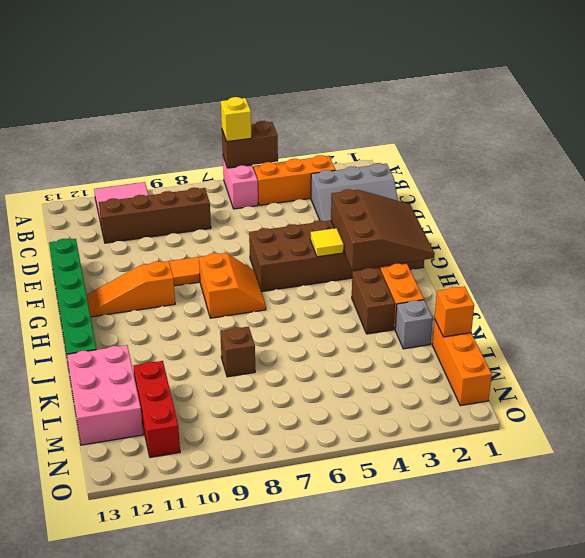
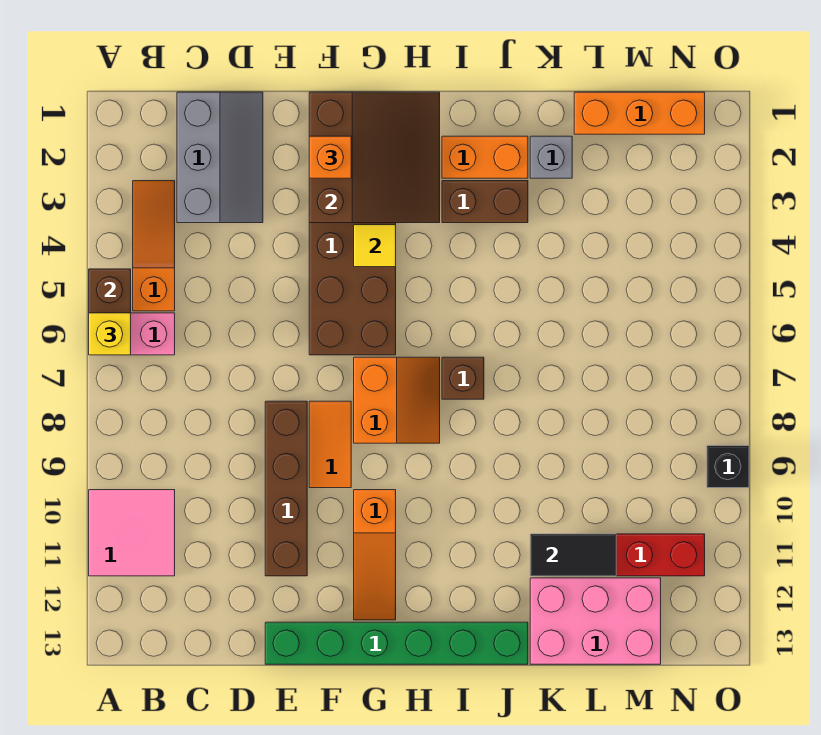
orange brick B3:B5 level 1 -> orange slope B3:B5 level 1 top 5
brown brick C8:C11 level 1 -> brown brick E8:E11 level 1
brown slope F1:H3 level 2 top 3 -> brown slope F1:H3 level 2 top F
orange slope G7:H8 level 1 top 8 -> orange slope G7:H8 level 1 top G
brown brick K8 level 1 -> brown brick I7 level 1
none -> black tile K11:L11 level 2
orange brick L1 level 2 -> orange brick F2 level 3
none -> black brick O9 level 1

